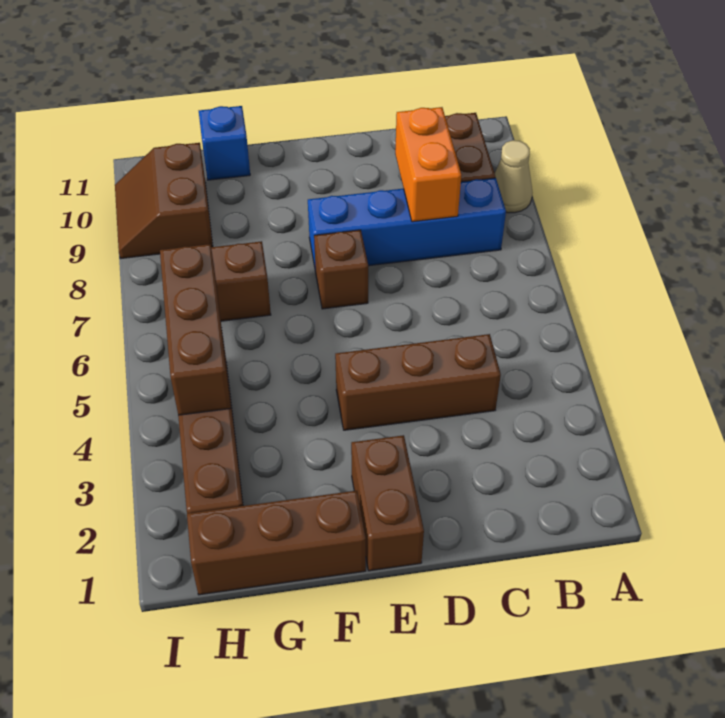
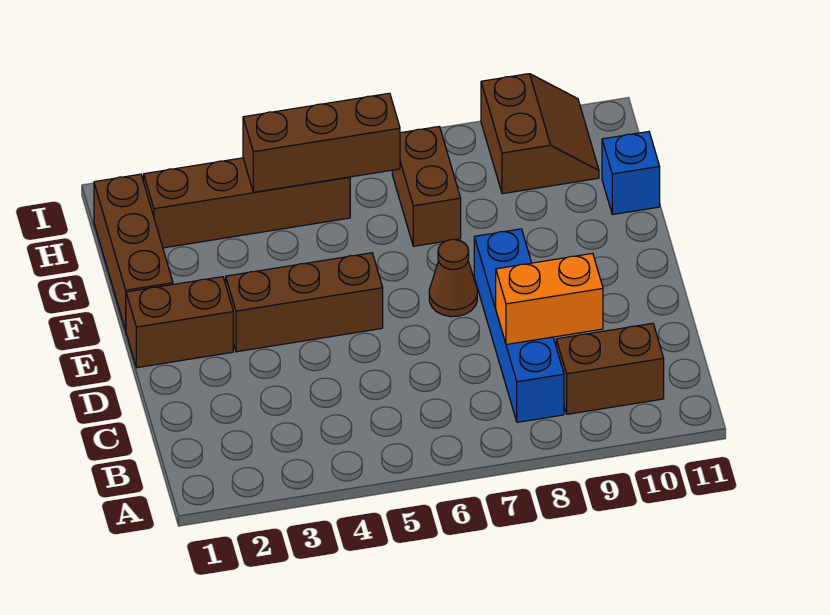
tan cone A9 level 1 -> none
brown brick C4:E4 level 1 -> brown brick E3:E5 level 1
brown brick E7 level 1 -> brown cone E7 level 1
brown slope H9:I10 level 1 top H -> brown slope H9:I10 level 1 top 9

